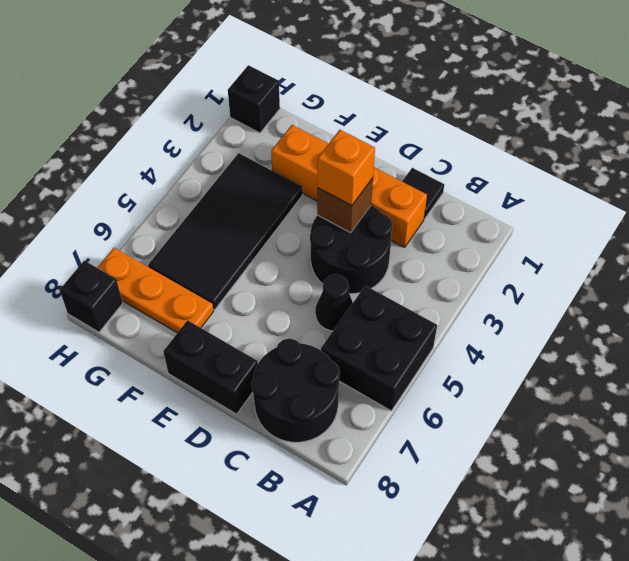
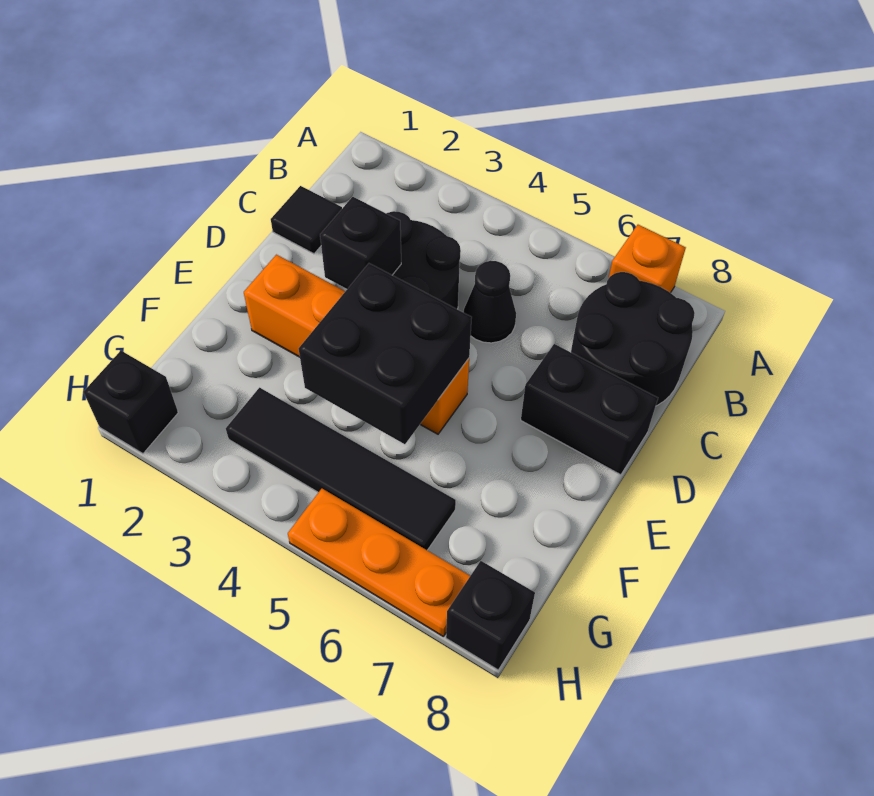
black brick A5:B6 level 1 -> black brick E4:F5 level 2
orange brick C2:F2 level 1 -> orange brick E2:E5 level 1
brown brick D3 level 2 -> black brick D3 level 2
orange brick D3 level 3 -> orange brick A7 level 1
black brick D8:E8 level 1 -> black brick D7:D8 level 1
black tile F3:G6 level 1 -> black tile G3:G6 level 1
orange plate F7:H7 level 1 -> orange plate H5:H7 level 1

